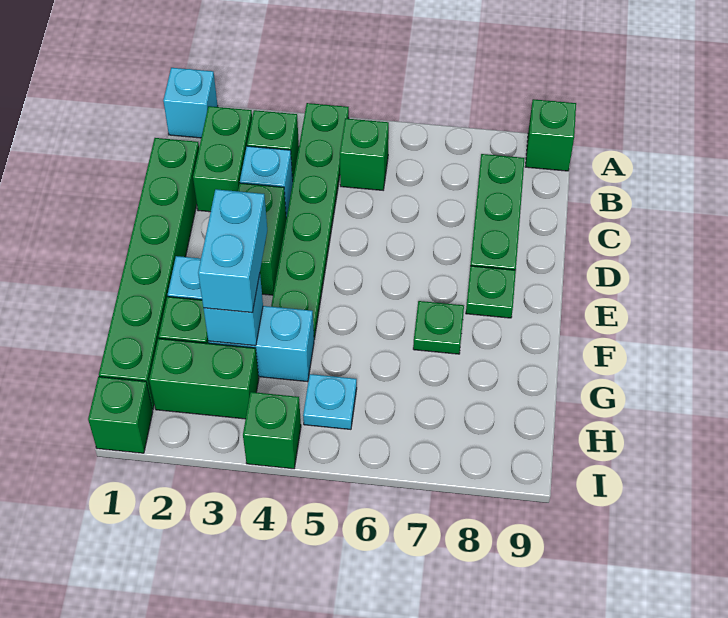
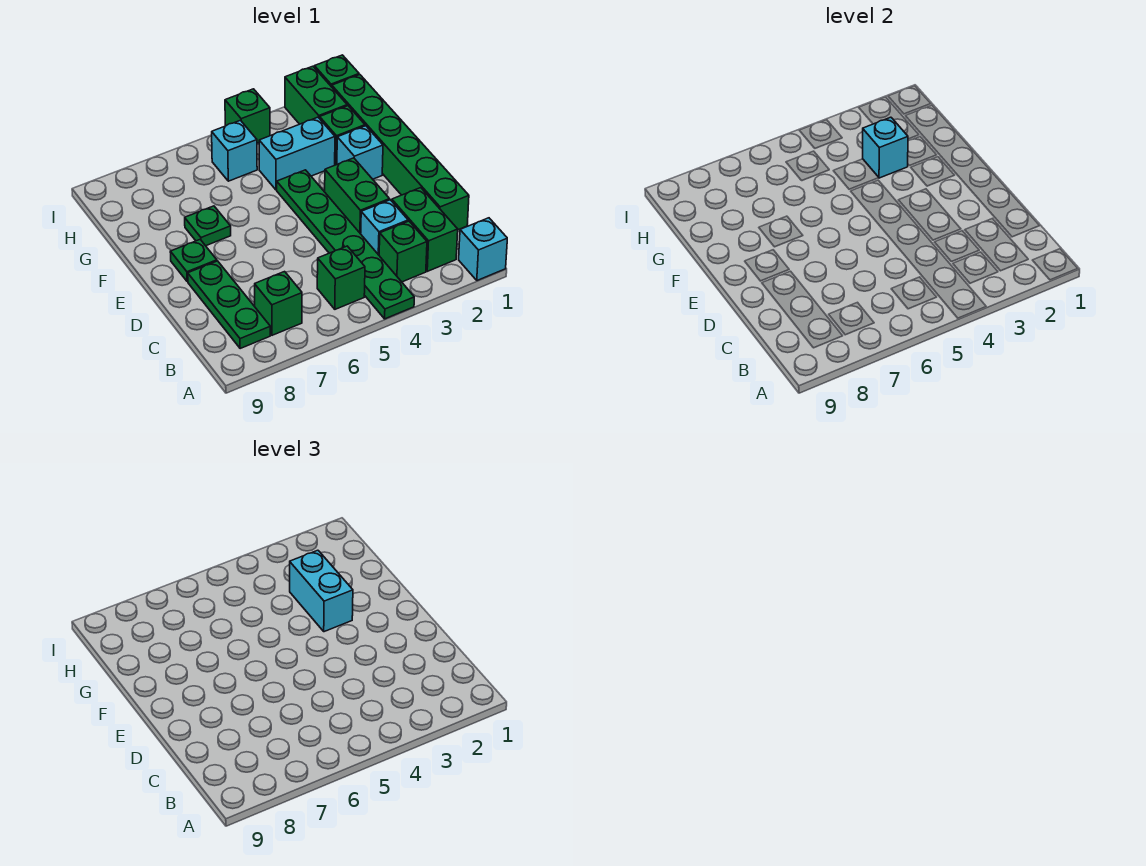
green brick A9 level 1 -> green brick B7 level 1
green brick H2:H3 level 1 -> green brick H2:I2 level 1
cyan plate H5 level 1 -> cyan brick H5 level 1

